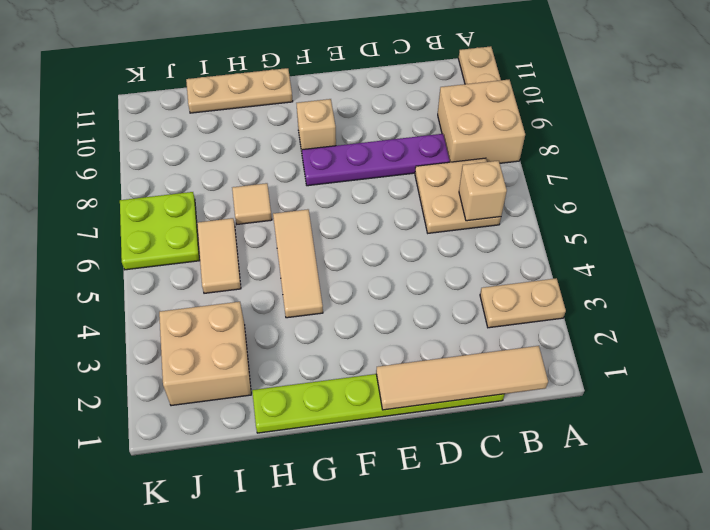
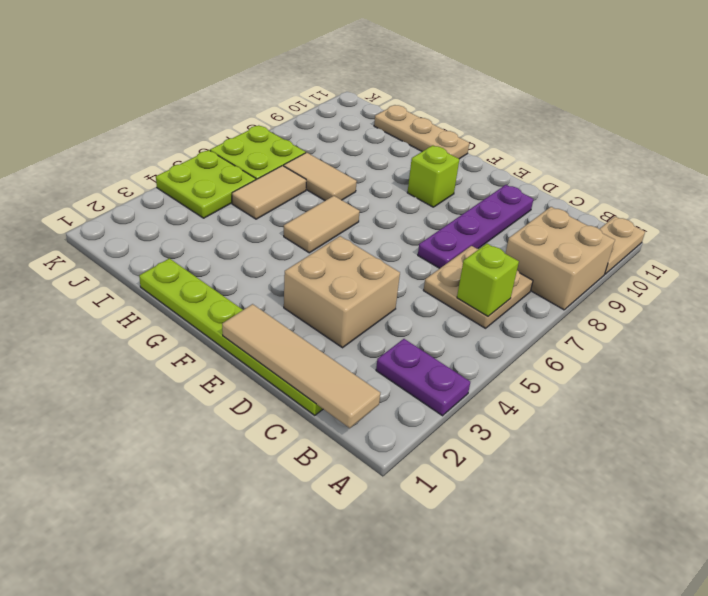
tan plate A3:B3 level 1 -> purple plate A3:B3 level 1
tan brick B6 level 2 -> lime brick B6 level 2
purple plate C8:F8 level 1 -> purple plate D7:D10 level 1
tan brick F9 level 1 -> lime brick F9 level 1
tan tile G4:G6 level 1 -> tan tile G5:G6 level 1
tan tile H7 level 1 -> tan tile H7:I7 level 1
tan brick I2:J3 level 1 -> tan brick D3:E4 level 1
none -> lime plate J4:K5 level 1

